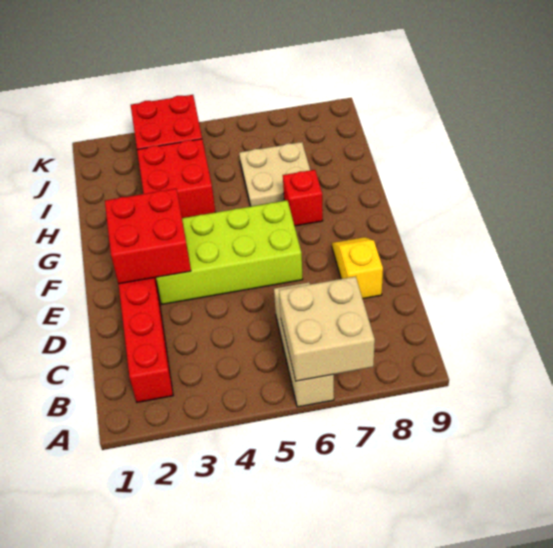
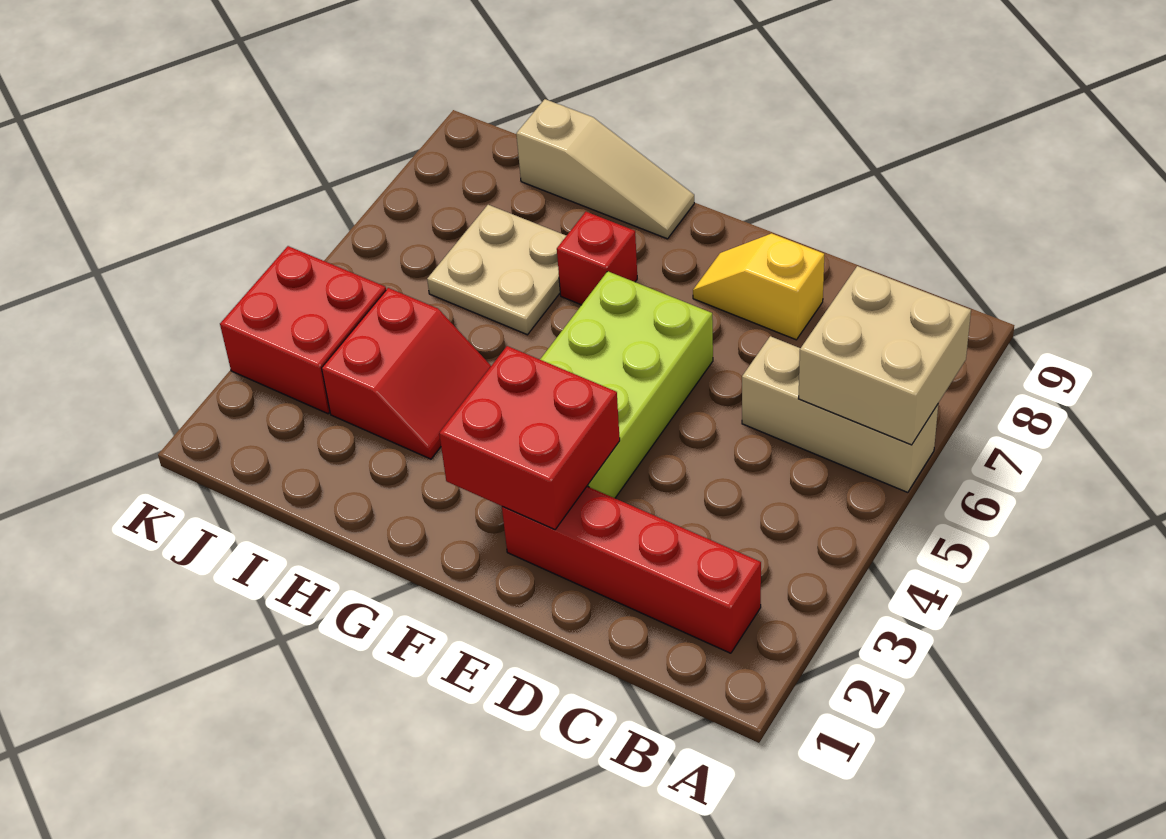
none -> tan slope G9:I9 level 1 top I
red brick H3:I4 level 1 -> red slope H3:I4 level 1 top I

